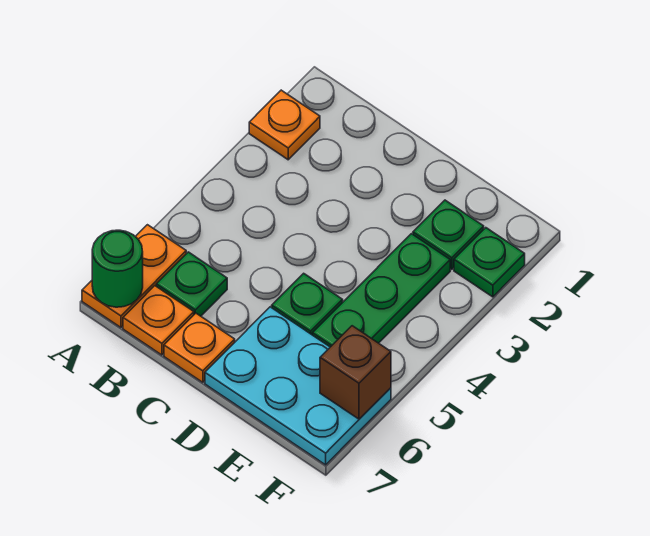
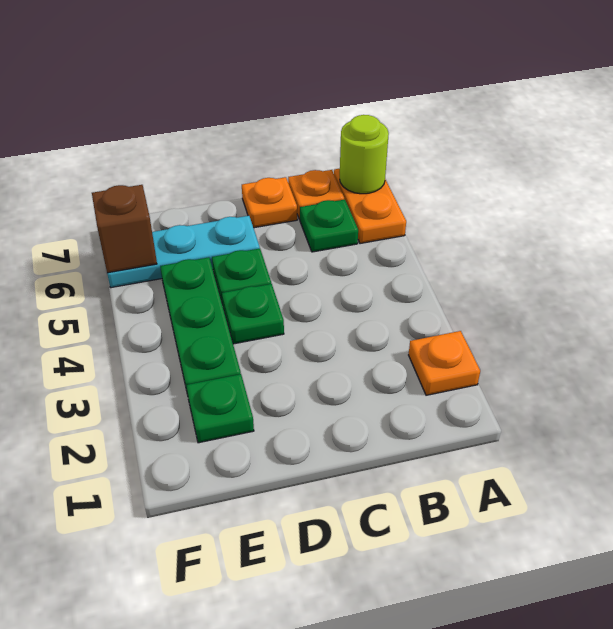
green round brick A7 level 2 -> lime round brick A7 level 2
cyan plate D6:F7 level 1 -> cyan plate D6:F6 level 1
green plate F2 level 1 -> green plate D4 level 1

